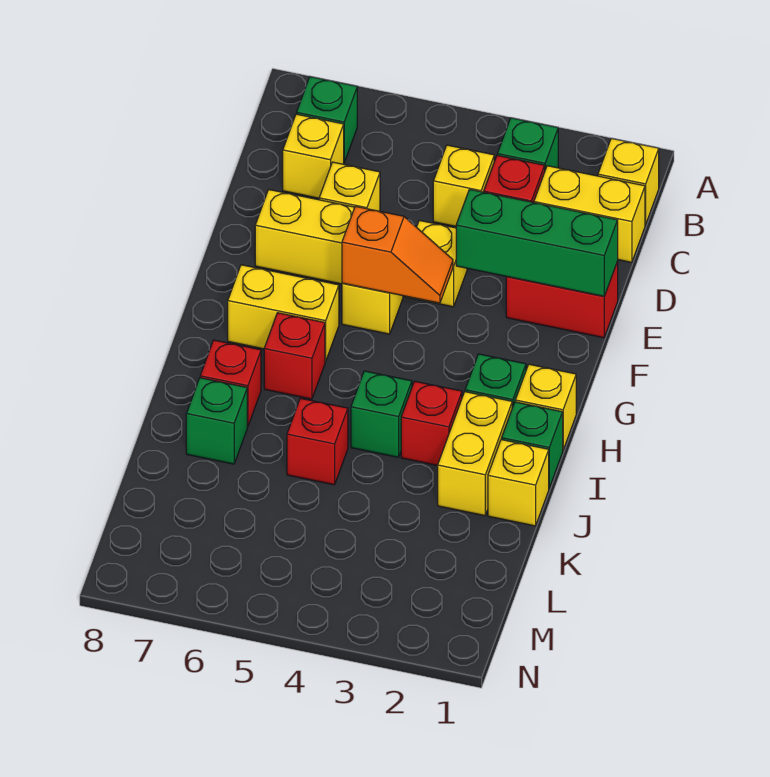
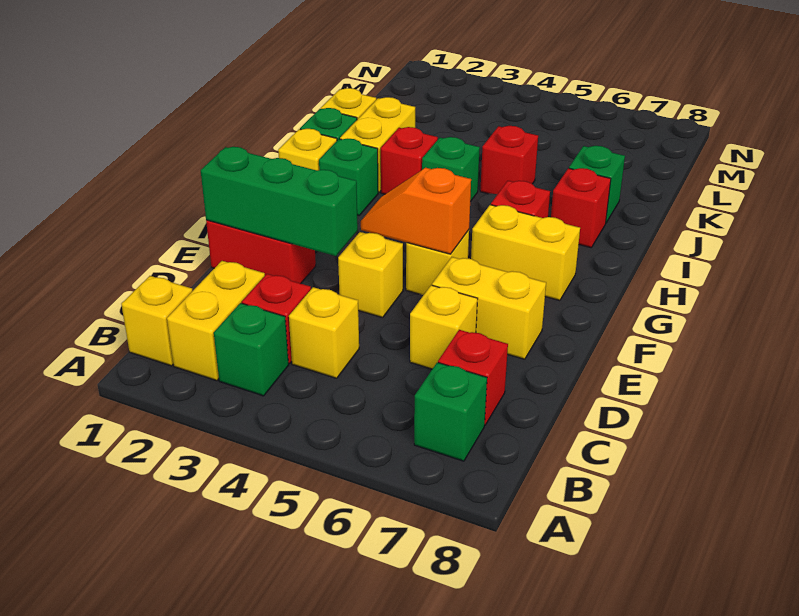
yellow brick C1:C2 level 1 -> yellow brick B2:C2 level 1
yellow brick C7 level 1 -> red brick C7 level 1

